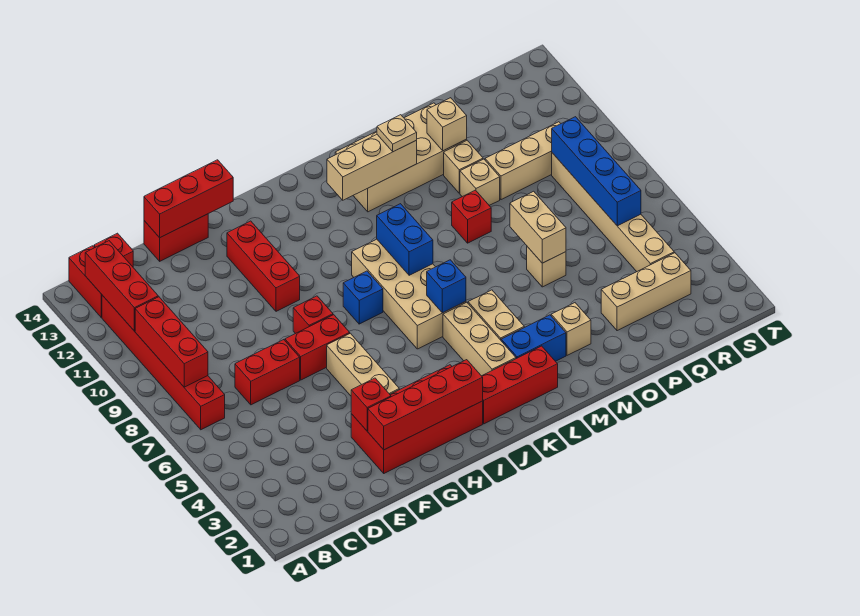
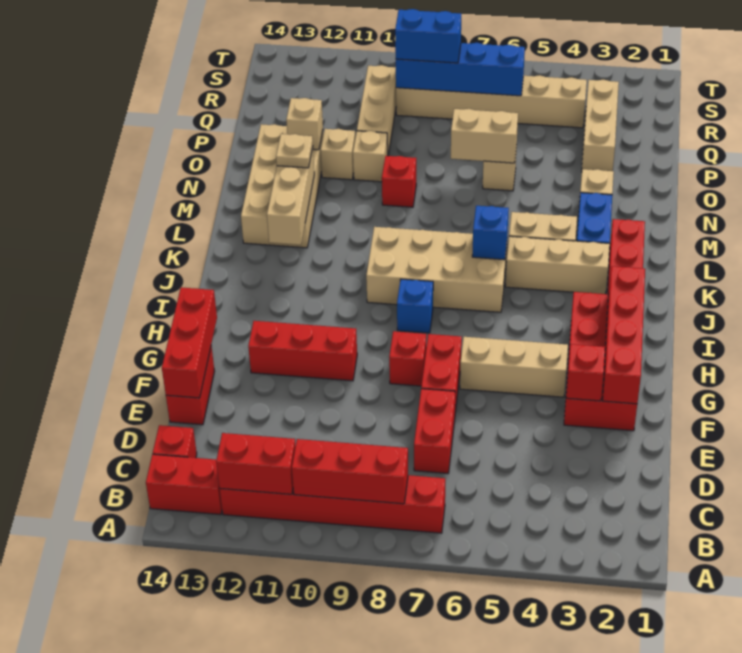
red brick B11:B13 level 2 -> red brick B11:B12 level 2
blue brick K8:K9 level 2 -> blue brick R8:R9 level 3

